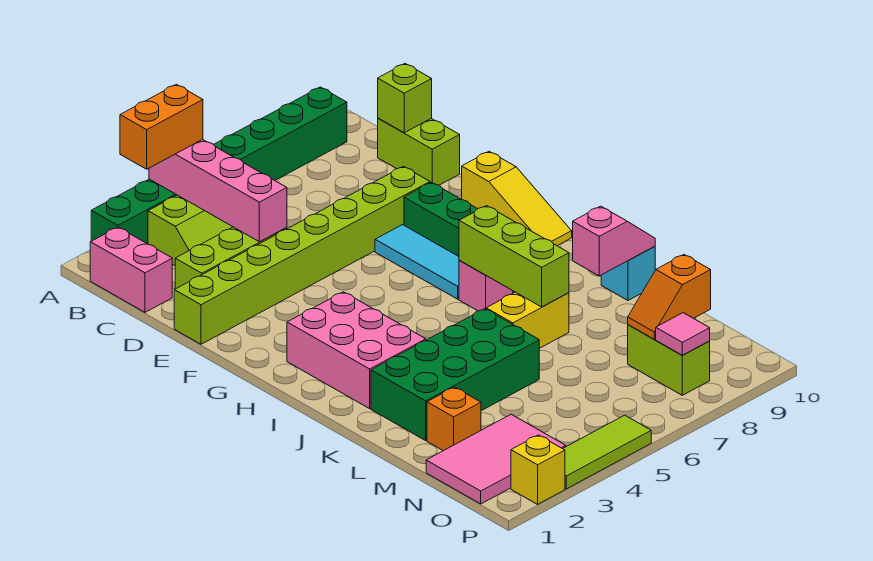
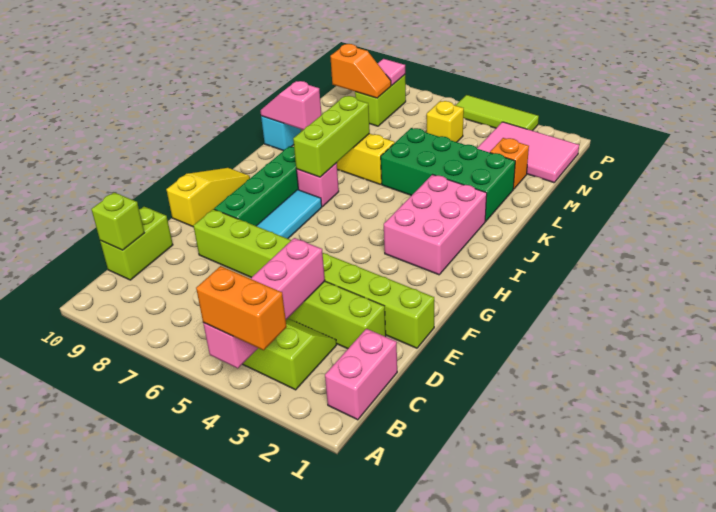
green brick A2:A9 level 1 -> none
yellow brick P2 level 1 -> yellow brick N5 level 1

